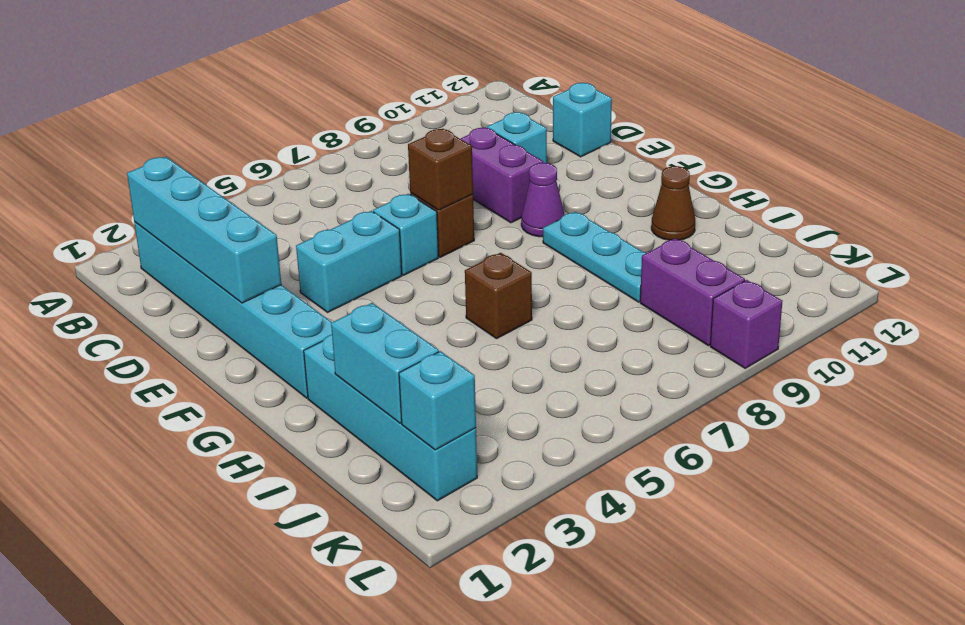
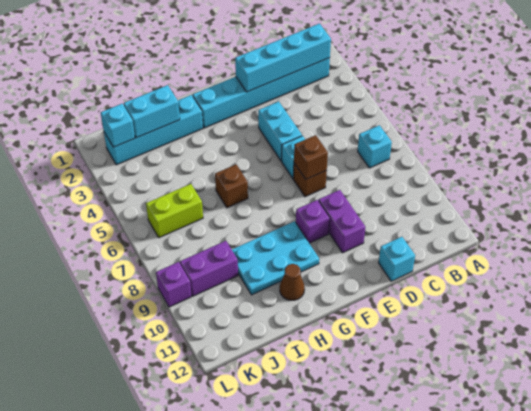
purple brick D9:E9 level 1 -> purple brick E9:E10 level 1
cyan brick D10 level 1 -> cyan brick B7 level 1
purple cone F9 level 1 -> purple brick F9 level 1
cyan plate G9:I9 level 1 -> cyan plate G9:I10 level 1
none -> lime brick J6:K6 level 1

